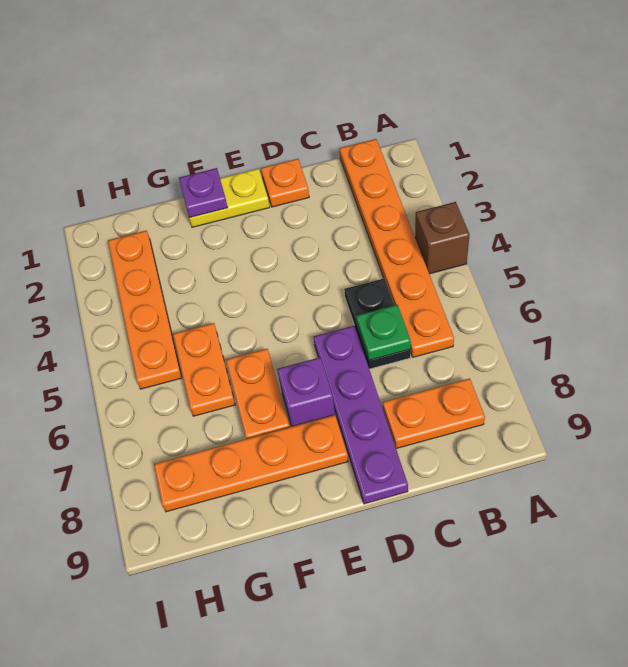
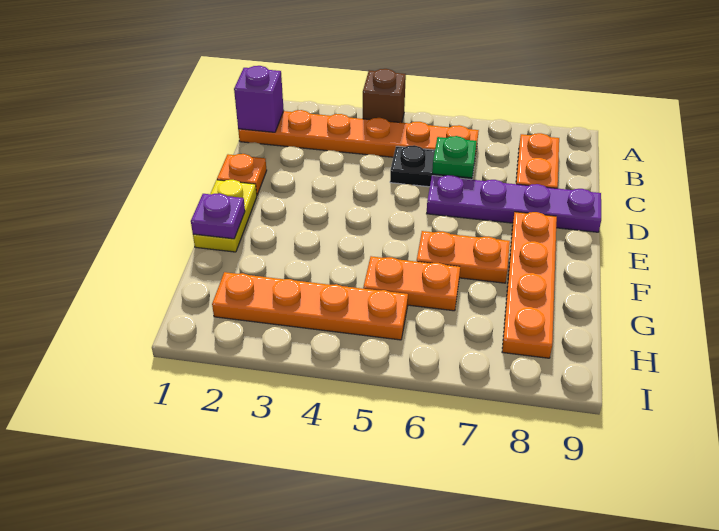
purple brick E7 level 1 -> purple brick B1 level 2

